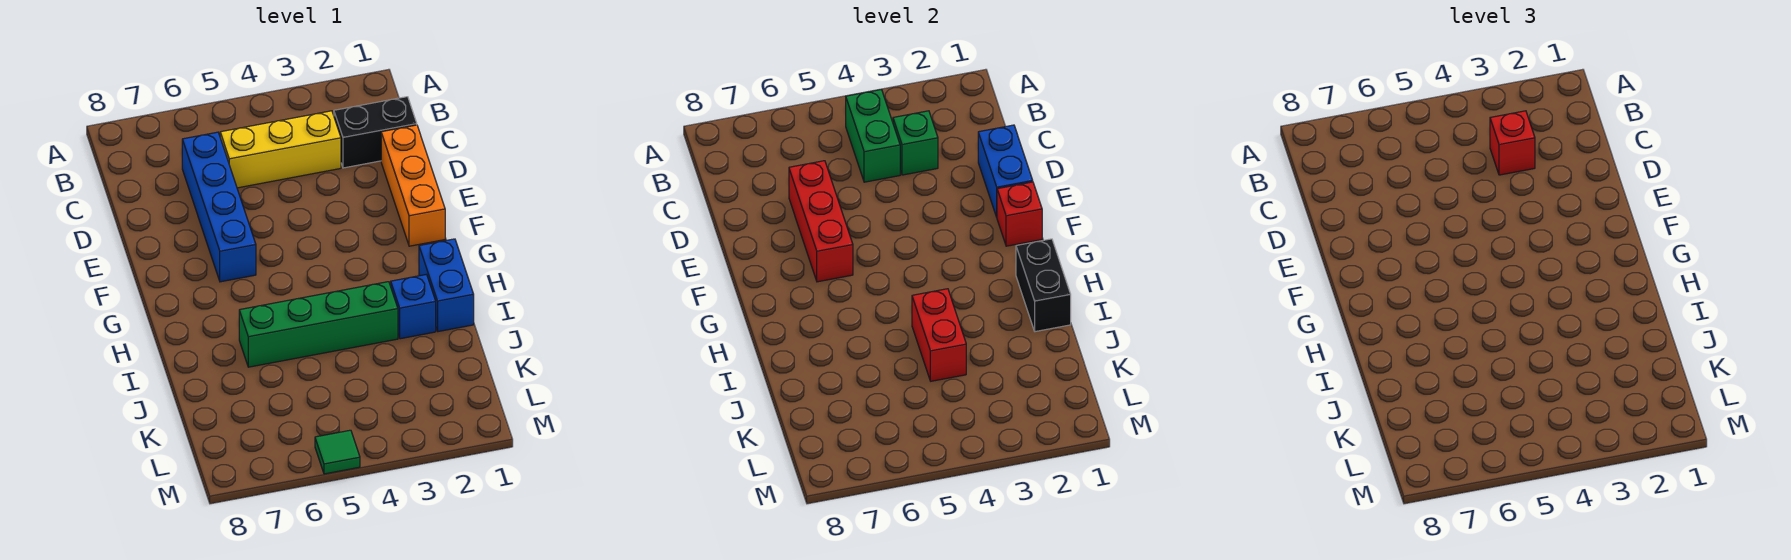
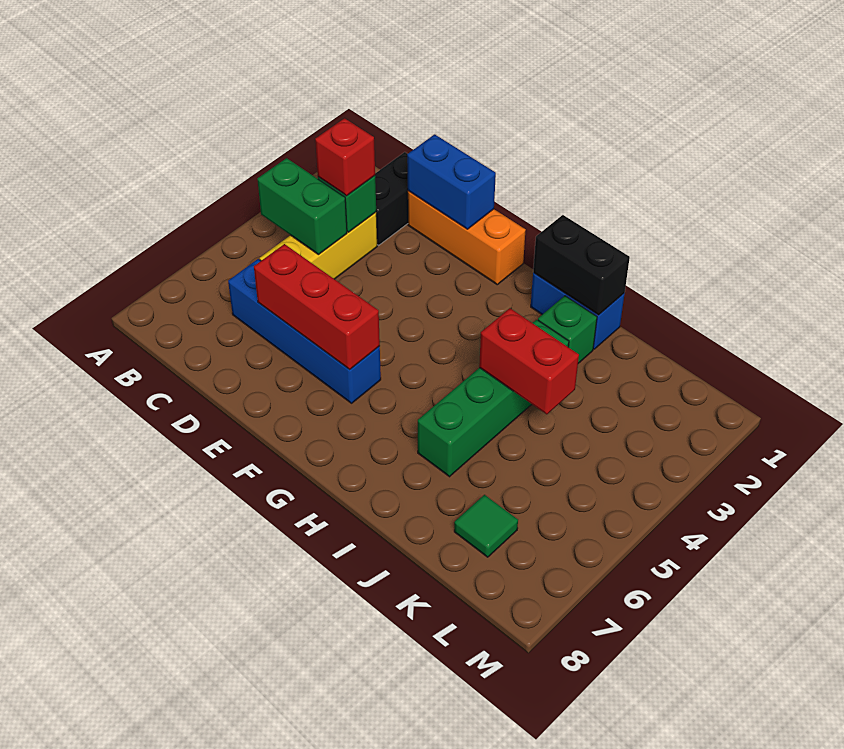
red brick F1 level 2 -> none
blue brick I2 level 1 -> green brick I2 level 1
green tile M5 level 1 -> green tile K7 level 1

